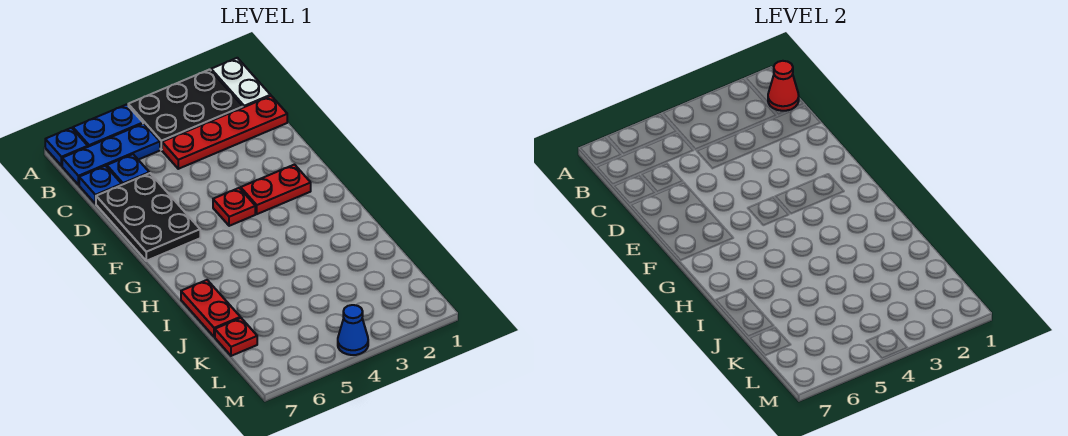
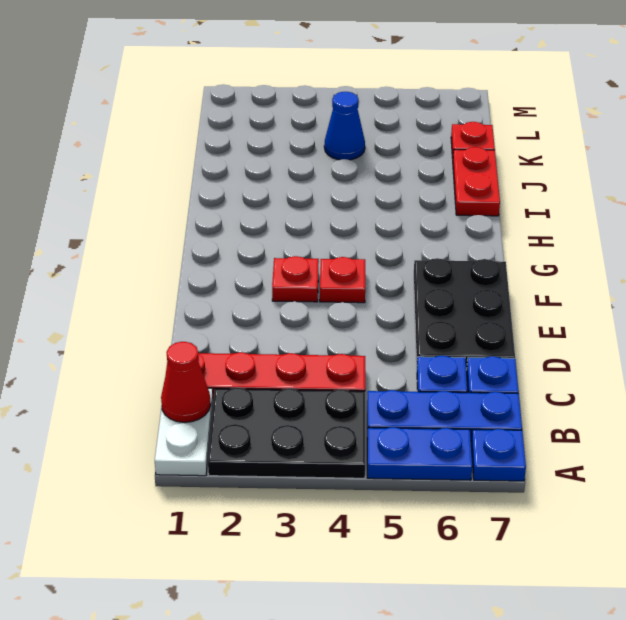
red plate F2:F3 level 1 -> red plate F3 level 1
blue cone M4 level 1 -> blue cone K4 level 1

